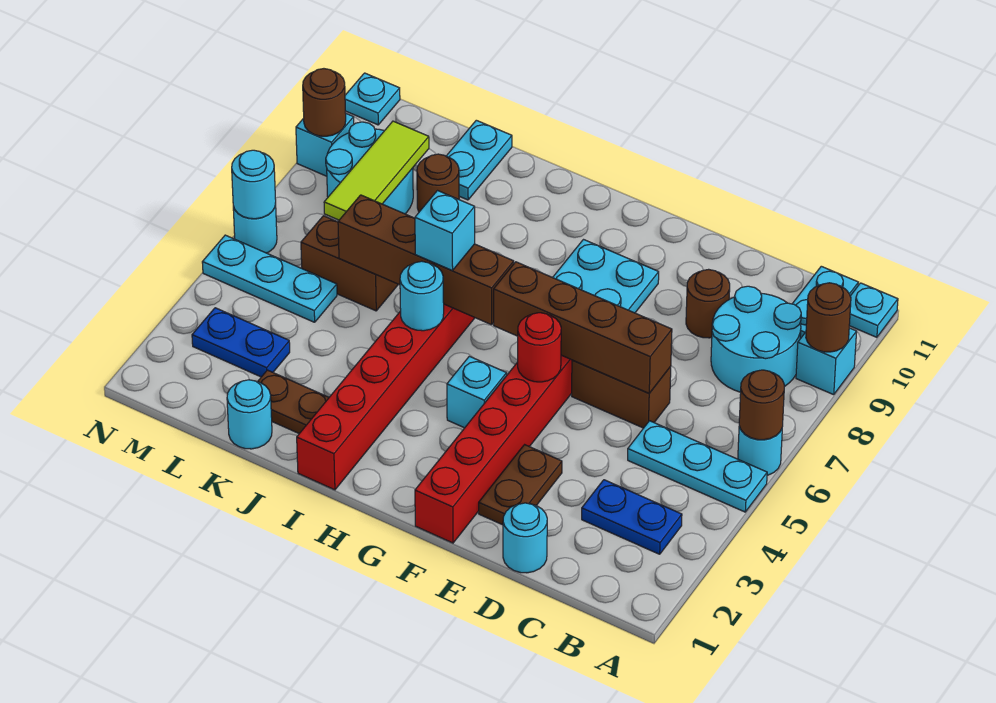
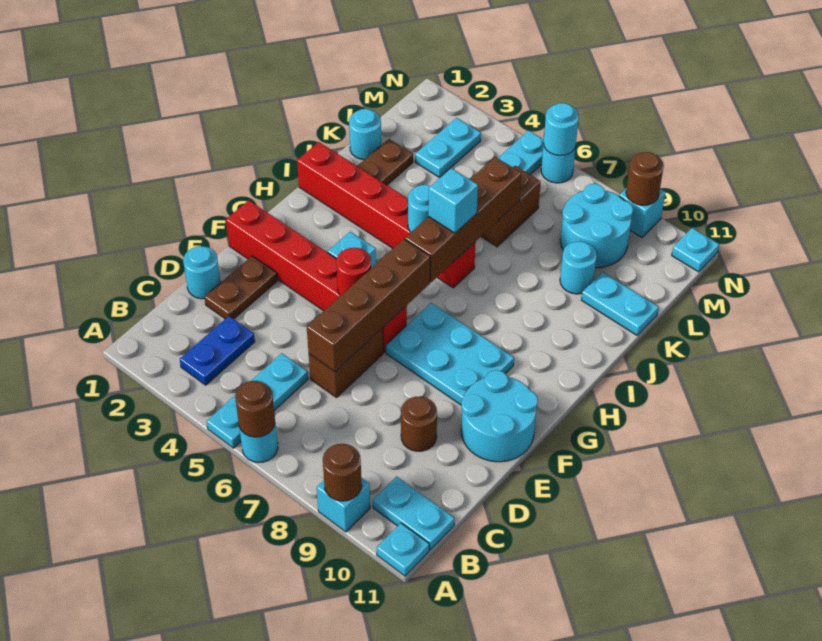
cyan round brick B8:C9 level 1 -> cyan round brick E10:F11 level 1
brown plate E2:E3 level 1 -> brown plate D2:E2 level 1
brown round brick K9 level 1 -> cyan round brick K9 level 1
blue plate L3:M3 level 1 -> cyan plate L3:M3 level 1
lime tile L7:L9 level 2 -> none

